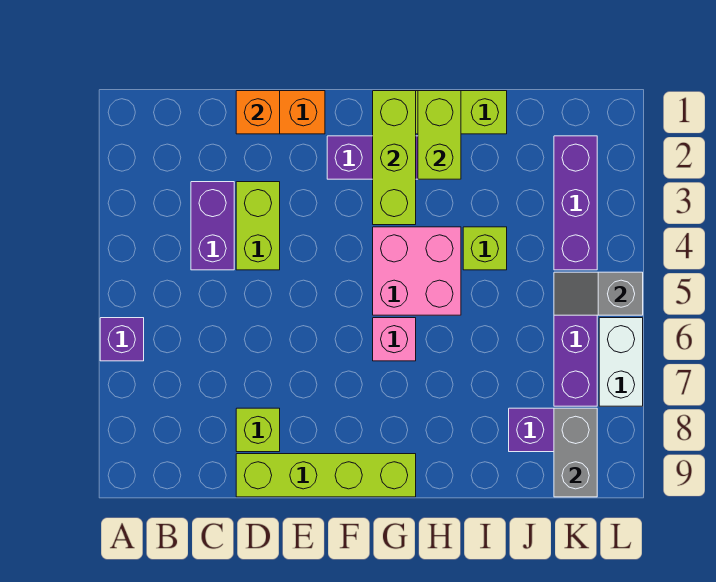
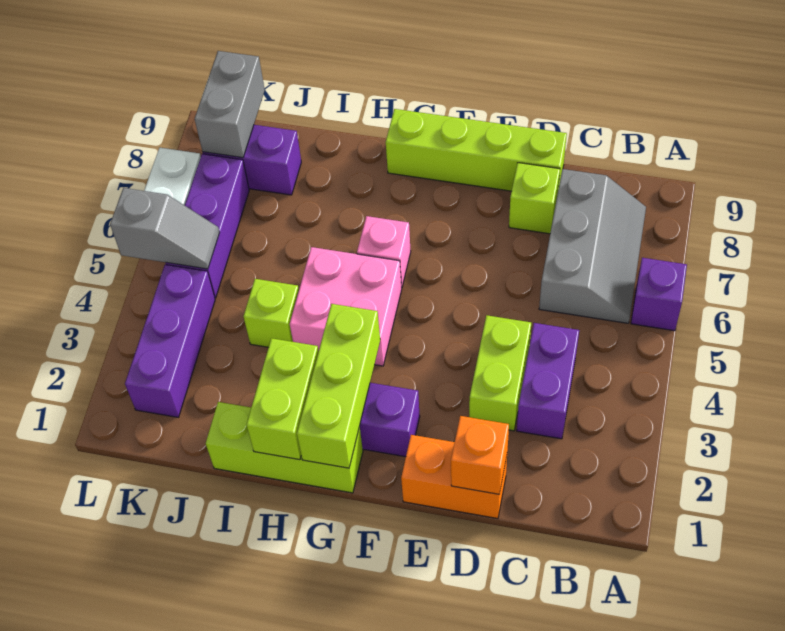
none -> grey slope B6:C8 level 1 top C

